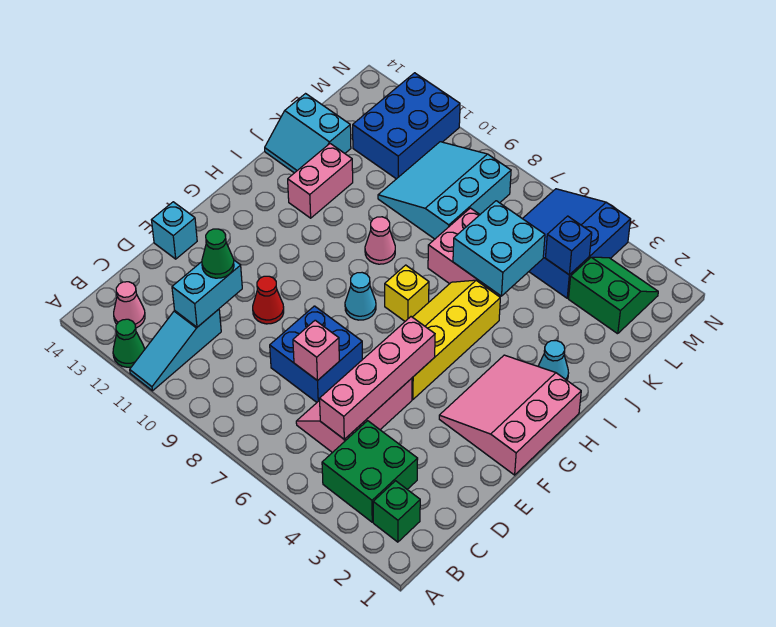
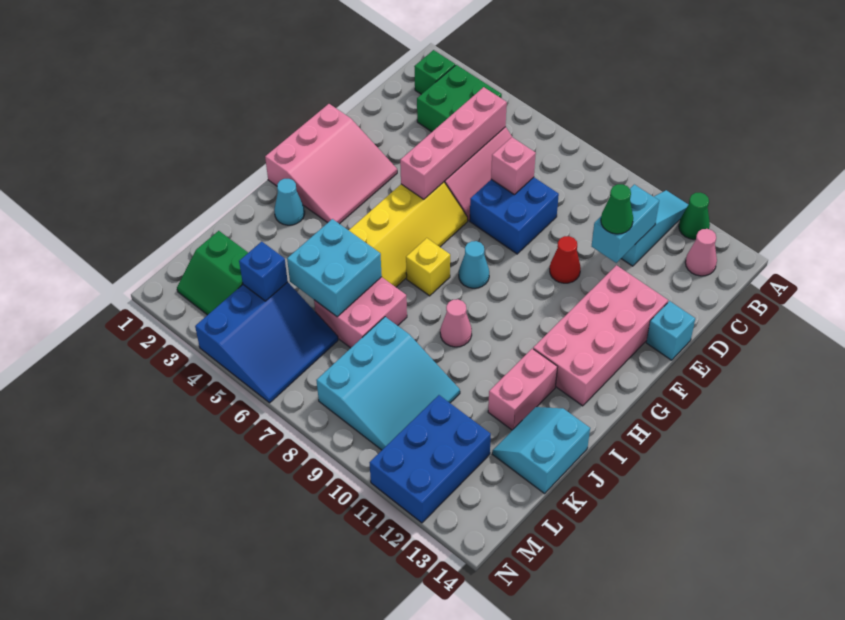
none -> pink brick E12:H13 level 1
cyan slope J13:K14 level 1 top K -> cyan slope J13:K14 level 1 top 14

